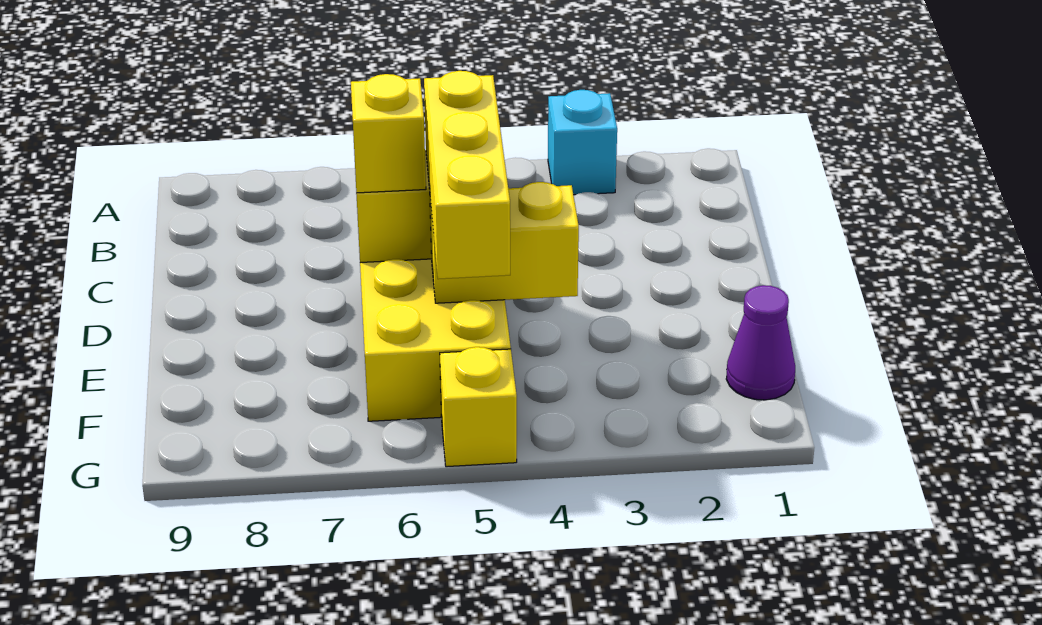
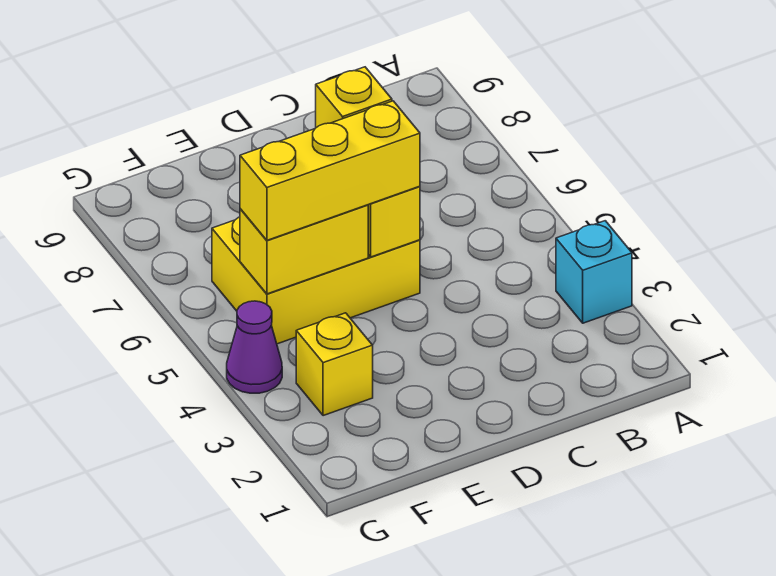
yellow brick E4:E5 level 2 -> yellow brick E5:F5 level 2
purple cone F1 level 1 -> purple cone G4 level 1
yellow brick G5 level 1 -> yellow brick F3 level 1

